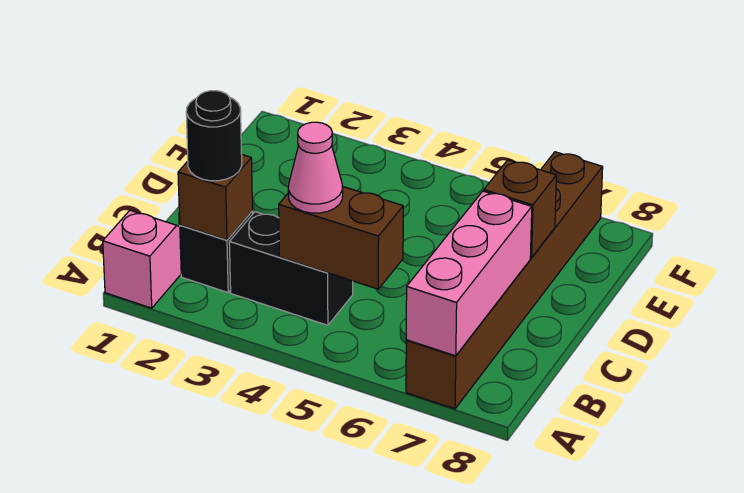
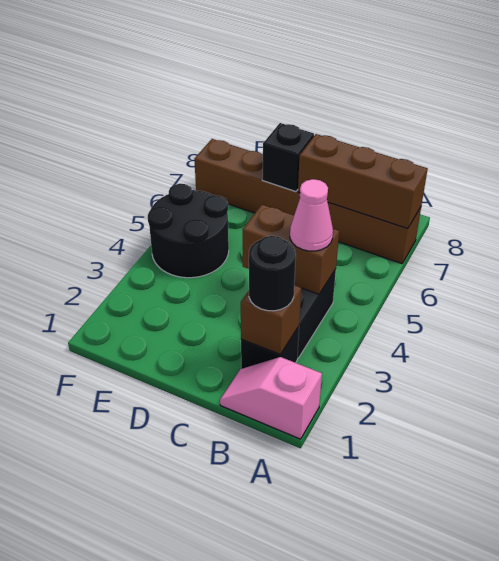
pink brick A7:C7 level 2 -> brown brick A7:C7 level 2
brown brick B4:B5 level 2 -> brown brick B4:C4 level 2
brown brick D7 level 2 -> black brick D7 level 2
none -> black round brick E4:F5 level 1

